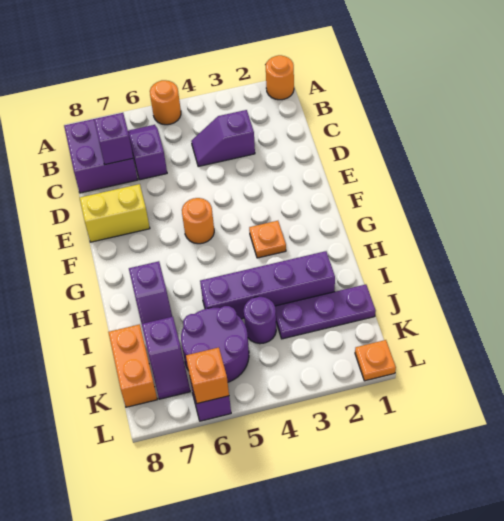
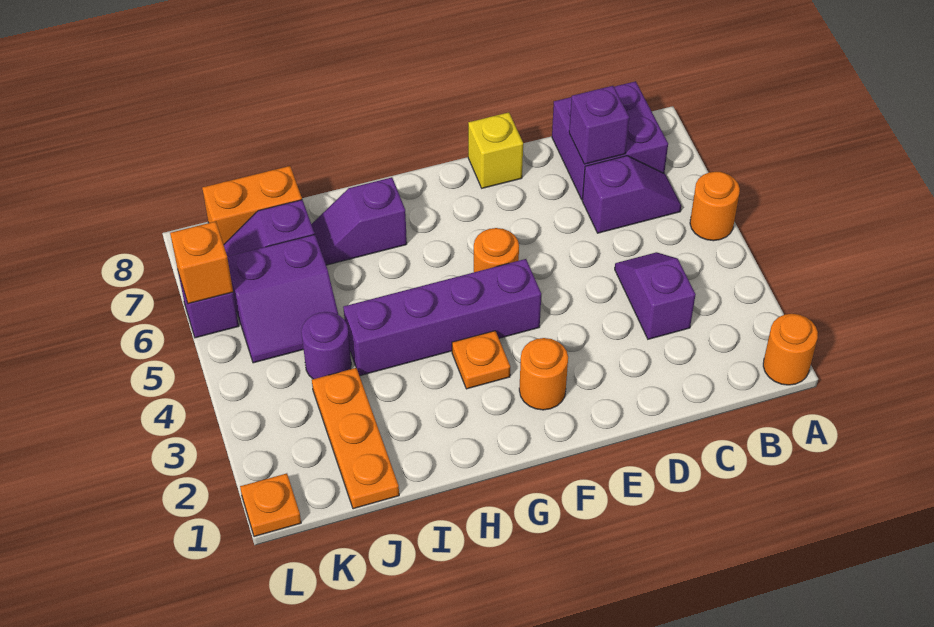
yellow brick E7:E8 level 1 -> yellow brick E8 level 1
none -> orange round brick F2 level 1
purple brick I2:I5 level 1 -> purple brick F4:I4 level 1
purple plate J1:J3 level 1 -> orange plate J1:J3 level 1
purple round brick J5:K6 level 1 -> purple slope J5:K6 level 1 top 6

